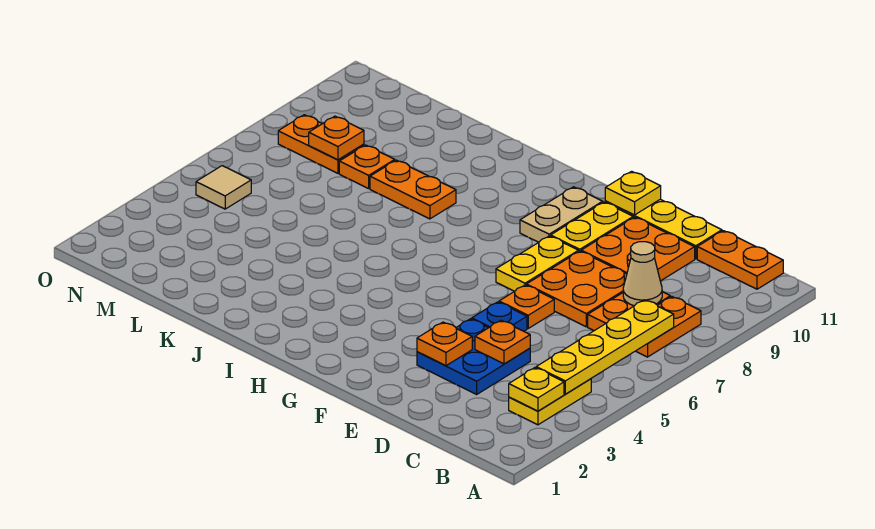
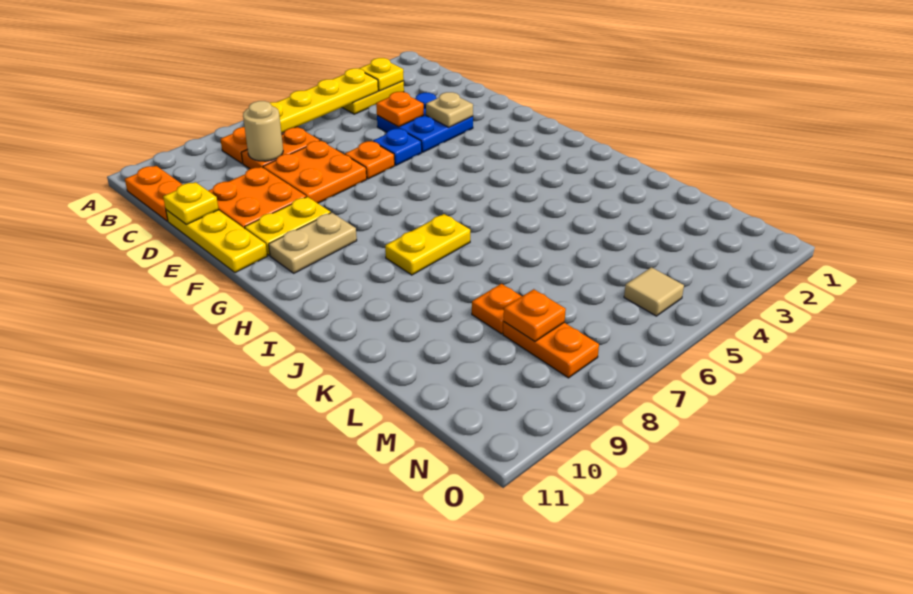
tan cone C8 level 2 -> tan round brick C8 level 2
orange plate E3 level 2 -> tan plate E3 level 2
yellow plate F7:F8 level 1 -> yellow plate I7:I8 level 1
yellow plate F11 level 2 -> yellow plate D11 level 2
orange plate J8:K8 level 1 -> none

